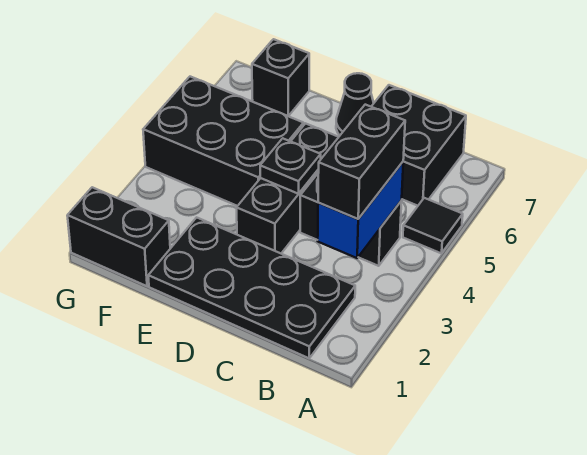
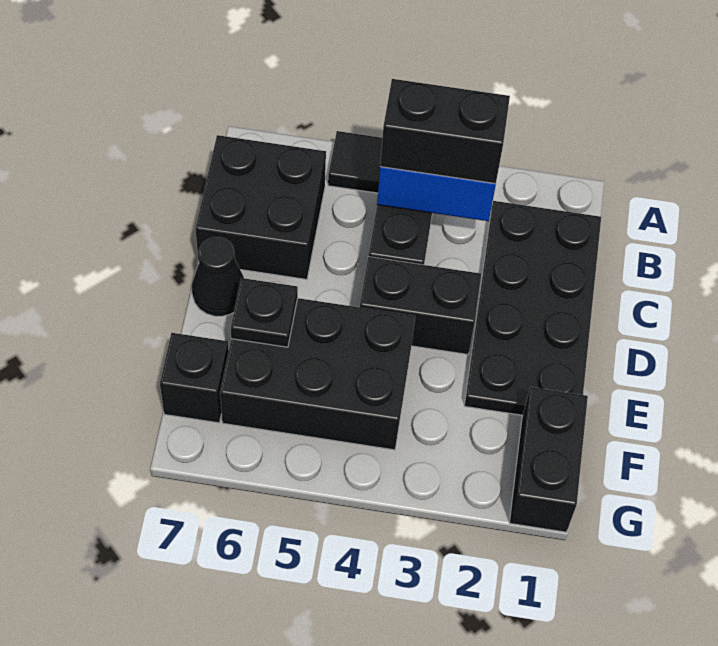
black brick D3:D5 level 1 -> black brick D3:D4 level 1
black plate D4 level 2 -> black plate E6 level 2
black brick E4:G5 level 1 -> black brick E4:F6 level 1

